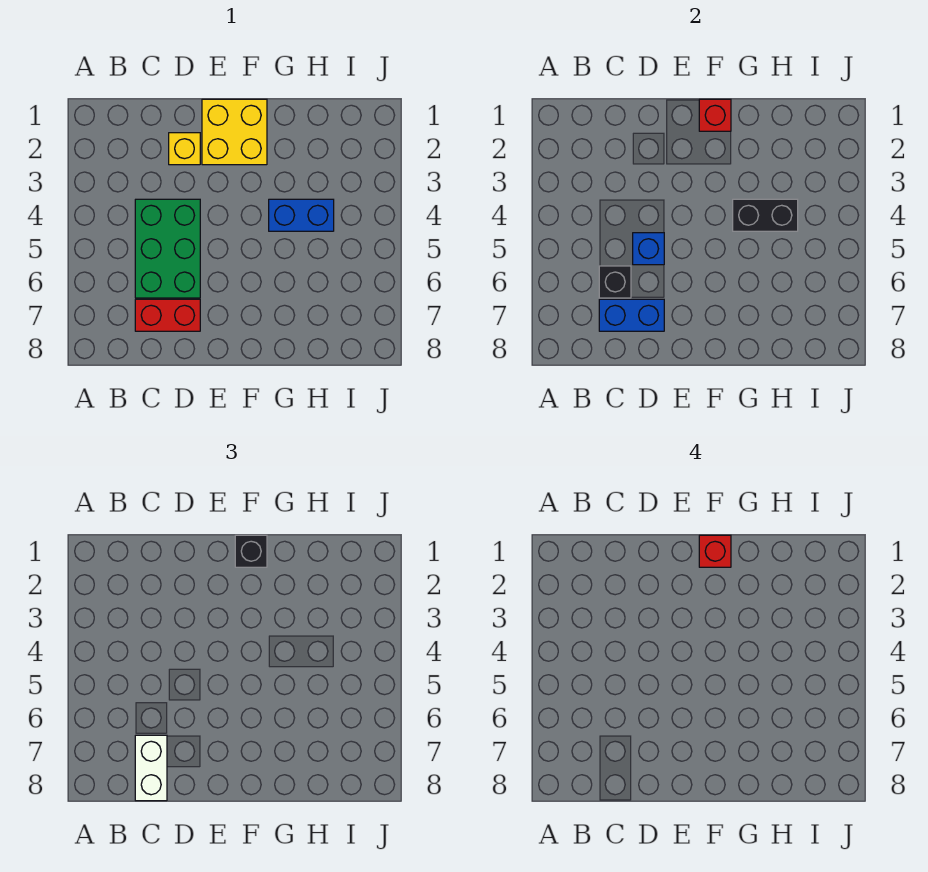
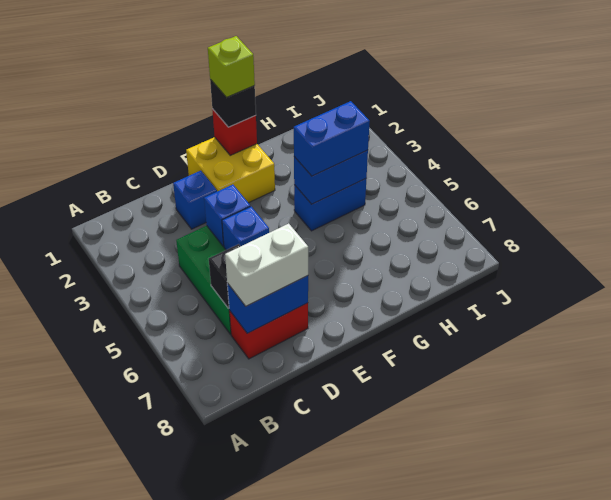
white brick C7:C8 level 3 -> white brick C7:D7 level 3
yellow brick D2 level 1 -> blue brick D2 level 1
none -> blue brick D4 level 2
red brick F1 level 4 -> lime brick F1 level 4
black brick G4:H4 level 2 -> blue brick G4:H4 level 2
none -> blue brick G4:H4 level 3

